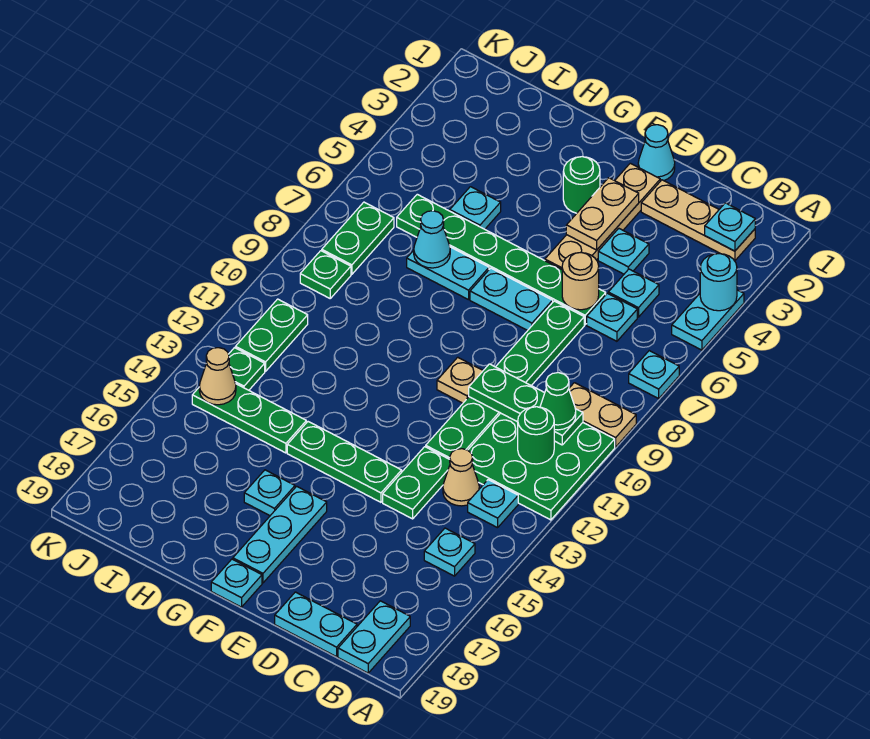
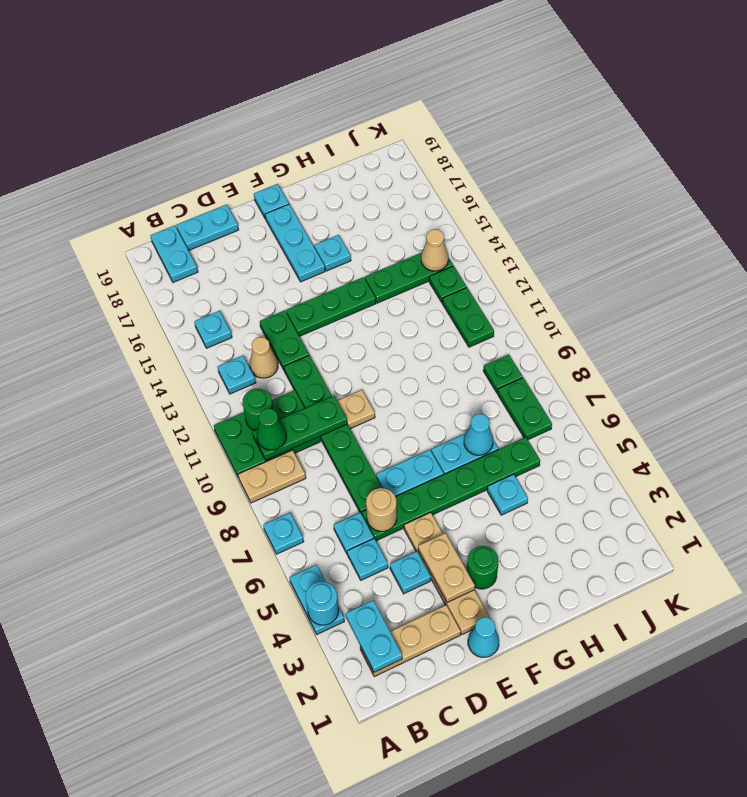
green plate A10:C12 level 1 -> green plate A10:C11 level 1
cyan plate B2 level 2 -> cyan plate B2:B3 level 2

